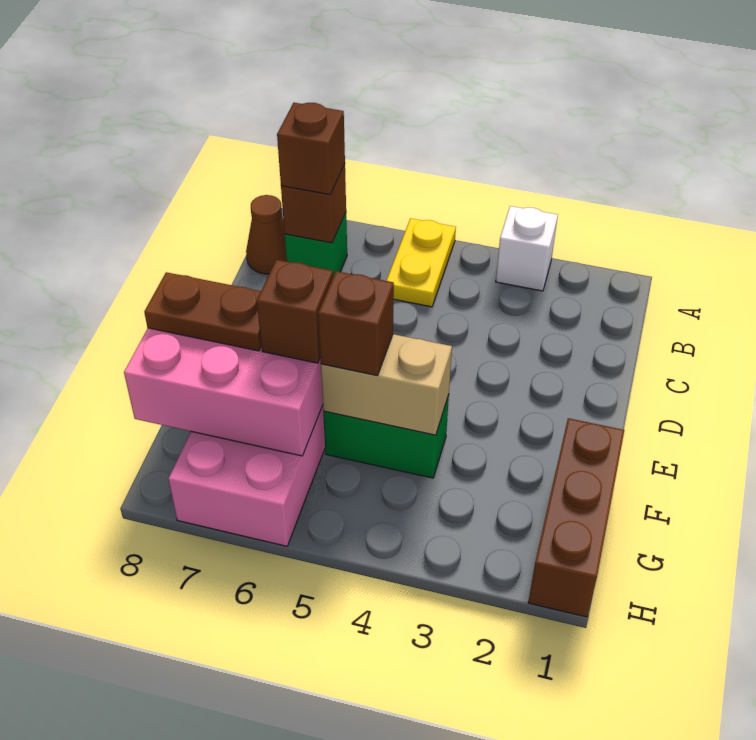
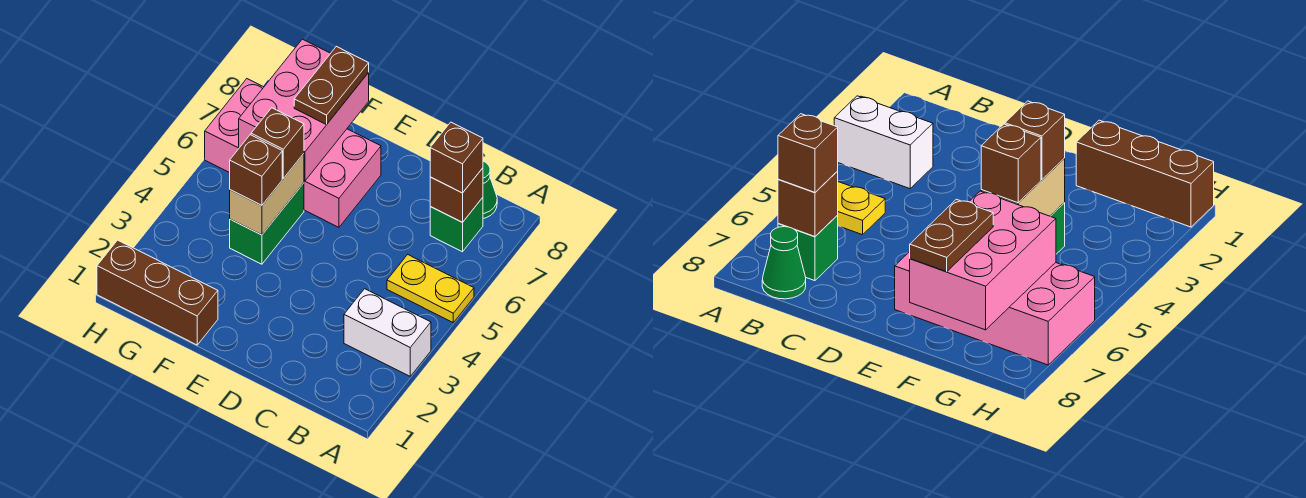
white brick A3 level 1 -> white brick A3:B3 level 1
brown cone B8 level 1 -> green cone B8 level 1
brown brick F6 level 3 -> brown brick F4 level 3

